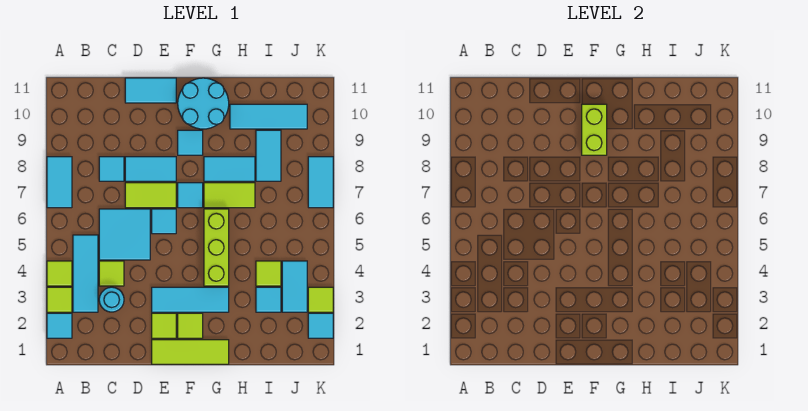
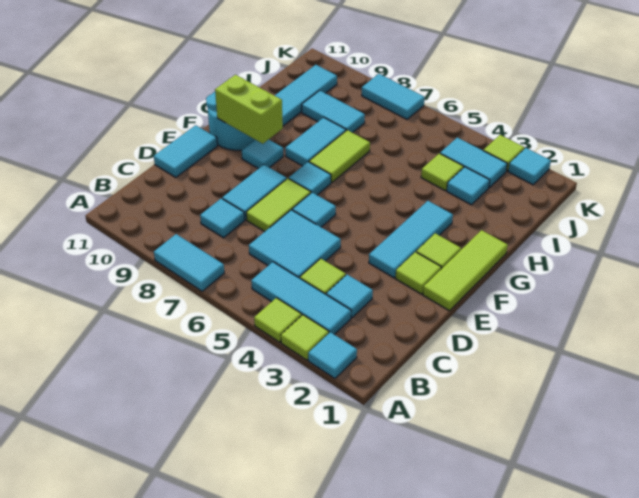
cyan round brick C3 level 1 -> cyan tile C3 level 1
lime brick G4:G6 level 1 -> none

